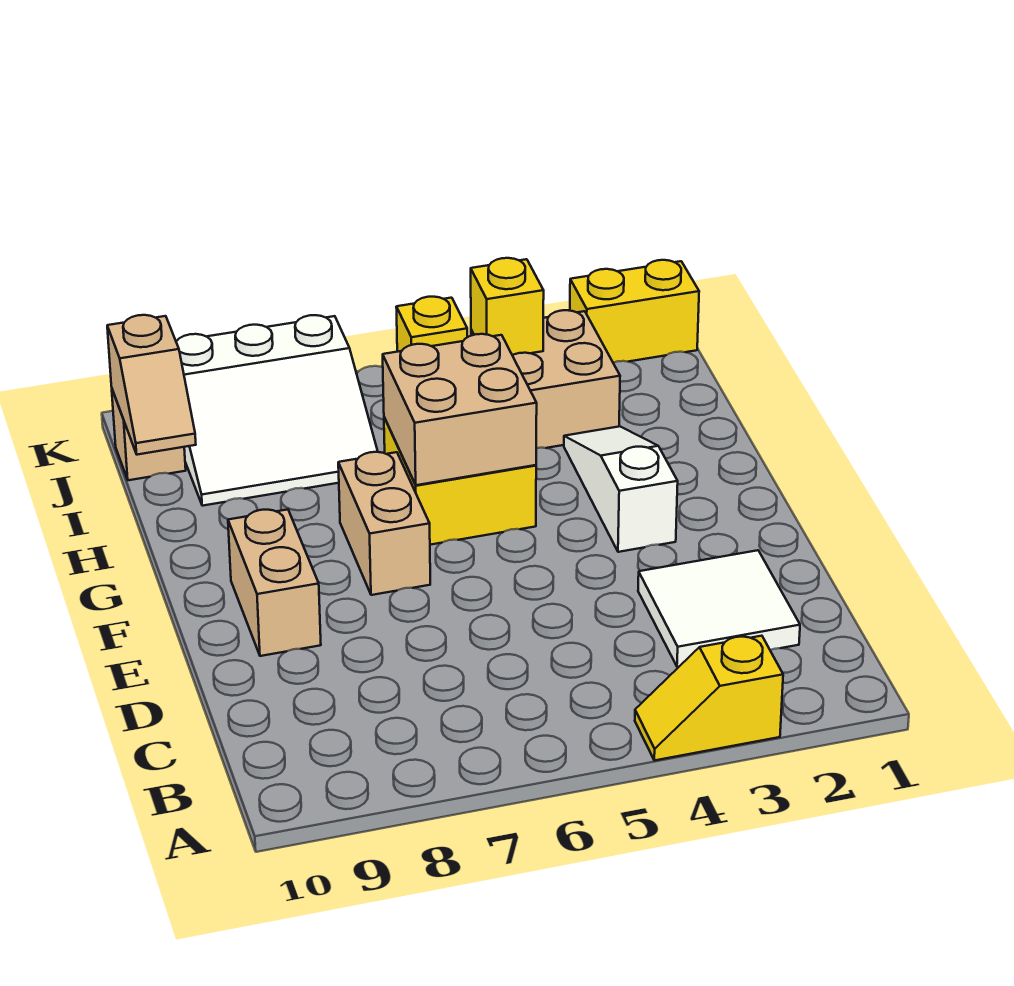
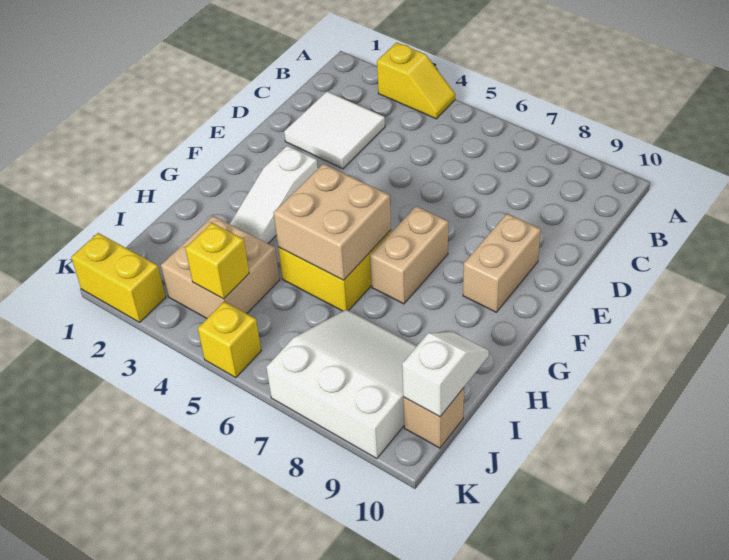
tan slope I10:J10 level 2 top J -> white slope I10:J10 level 2 top J

